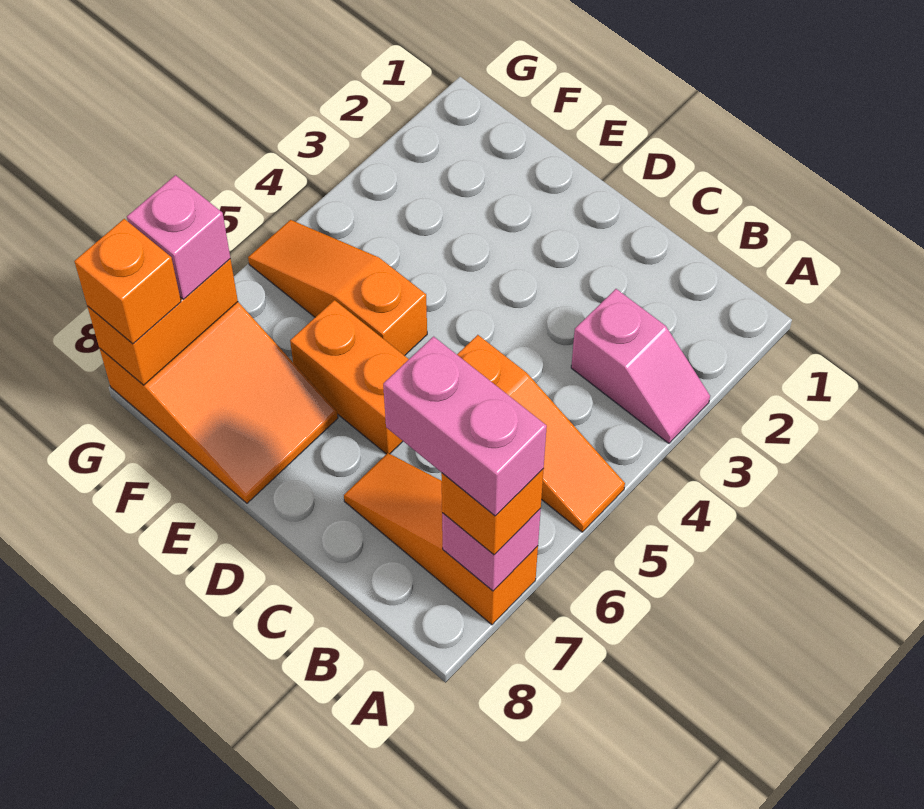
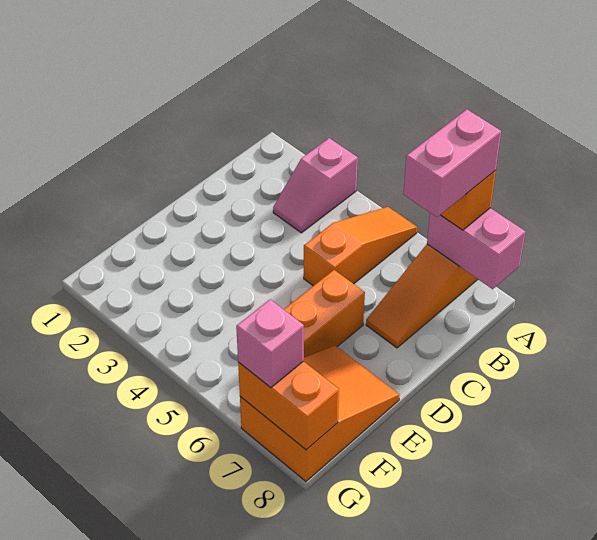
pink slope A3:B3 level 1 top B -> pink slope A3:B3 level 1 top A
pink brick A7 level 2 -> pink brick A7:A8 level 2
orange slope E5:G5 level 1 top E -> none
orange brick G8 level 3 -> none

